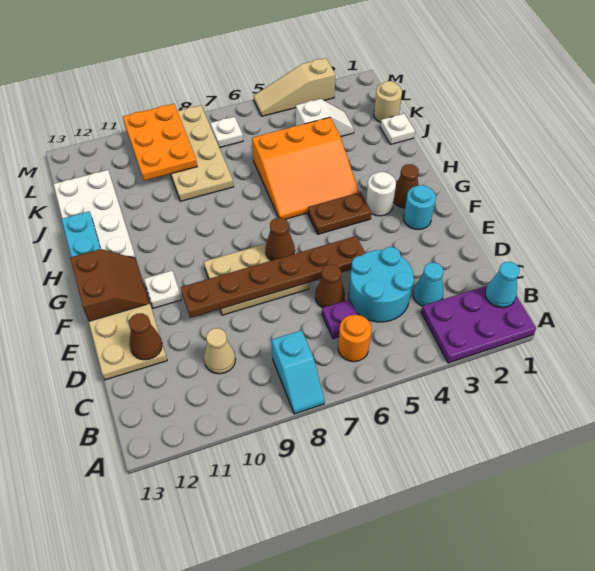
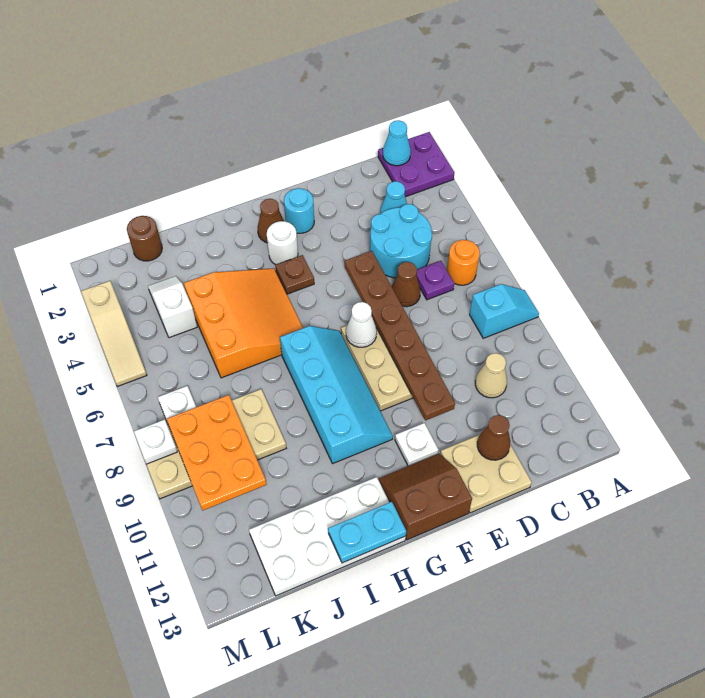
purple plate A1:B3 level 1 -> purple plate A1:B2 level 1
brown cone F7 level 2 -> white cone F7 level 2
brown plate G4:G5 level 1 -> brown plate G4 level 1
none -> cyan slope G7:H10 level 1 top H
white plate J1 level 1 -> white plate M8 level 2
tan round brick K1 level 1 -> brown round brick K1 level 1
orange plate K9:M10 level 2 -> orange plate K8:L10 level 2

